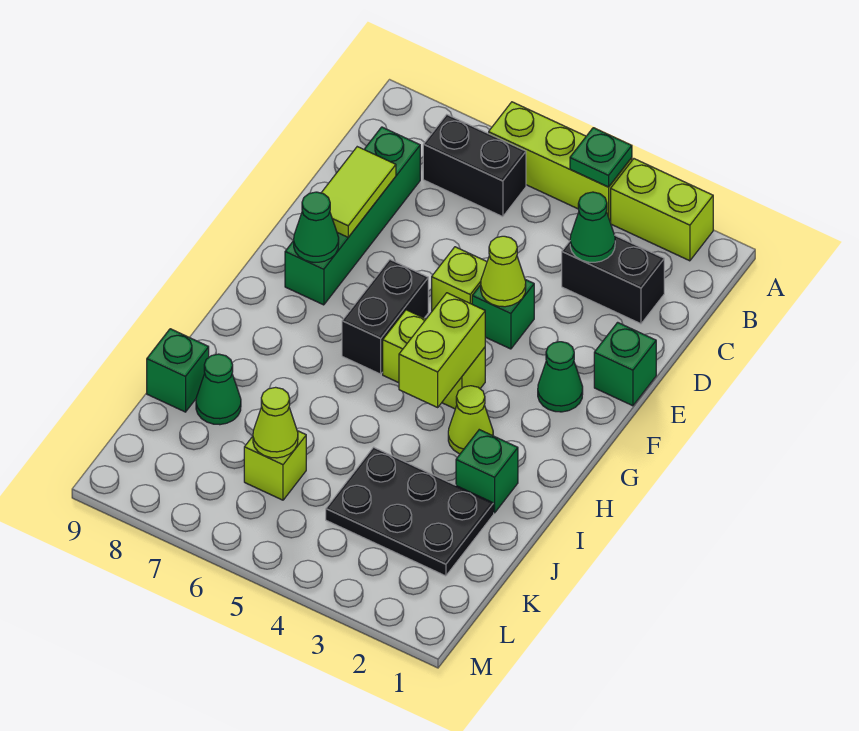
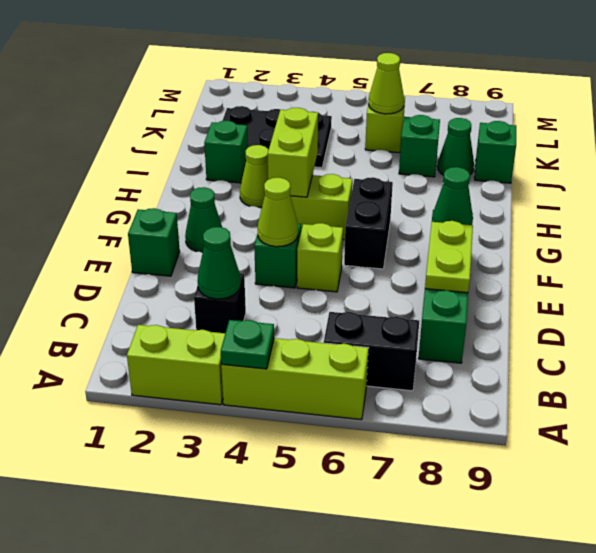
black brick C2:C3 level 1 -> black brick C3 level 1
lime tile D8:E8 level 2 -> lime plate D8:E8 level 2
none -> green brick J7 level 1

